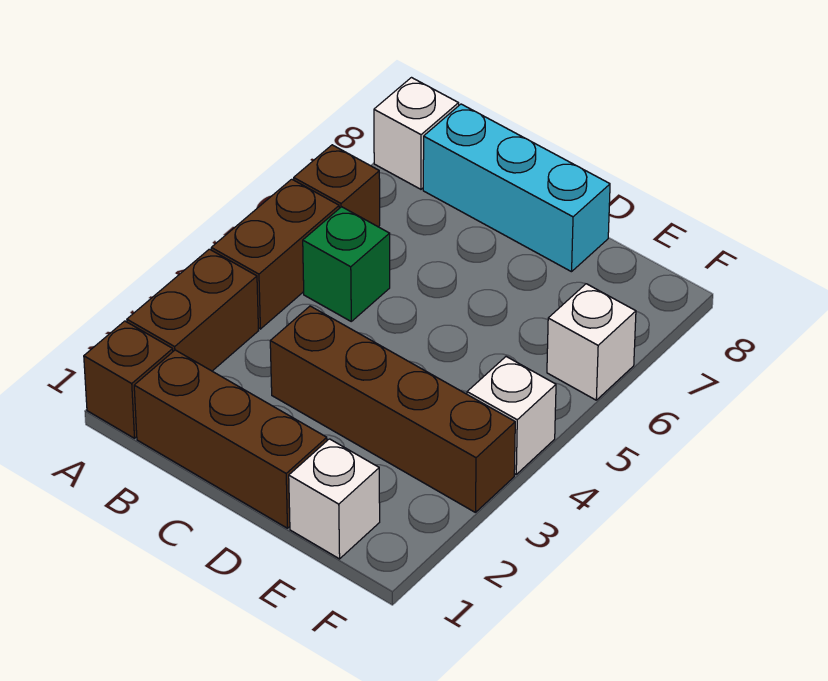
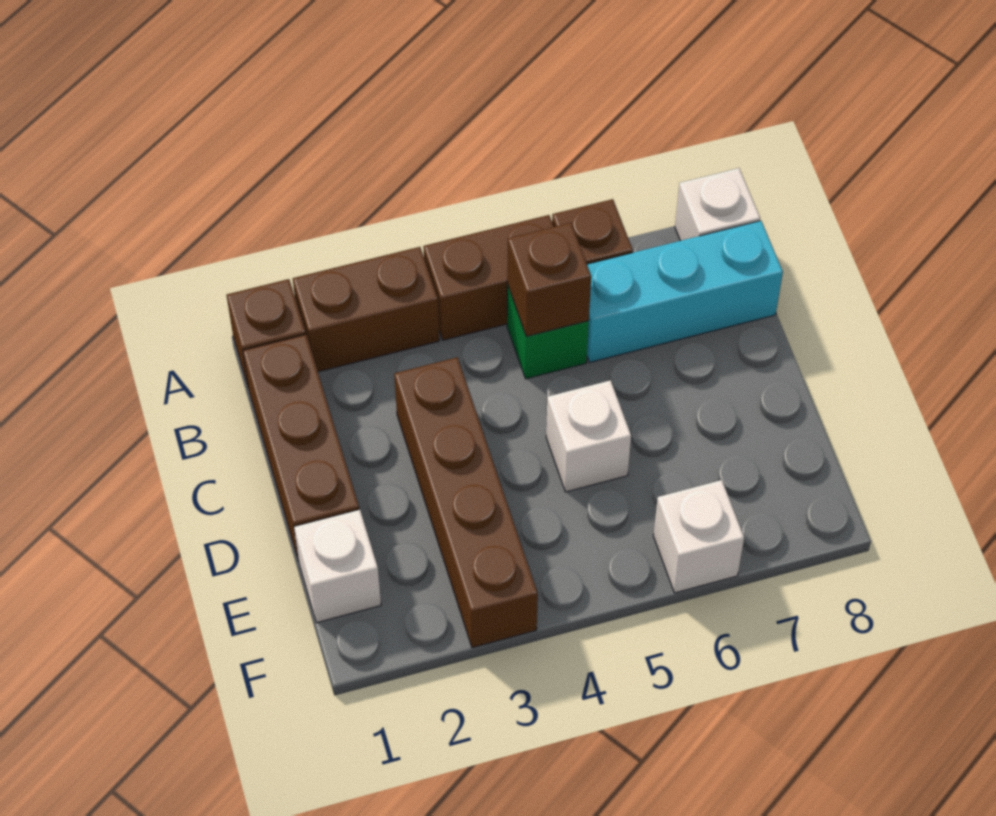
none -> brown brick B5 level 2
cyan brick B8:D8 level 1 -> cyan brick B6:B8 level 1
white brick F4 level 1 -> white brick D5 level 1

